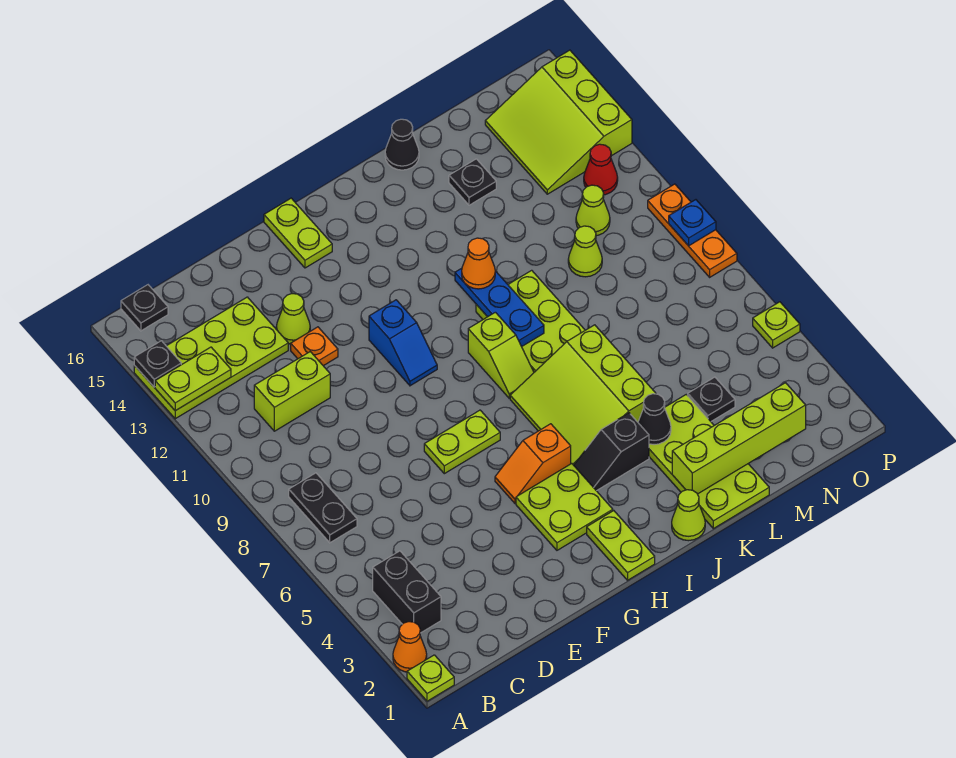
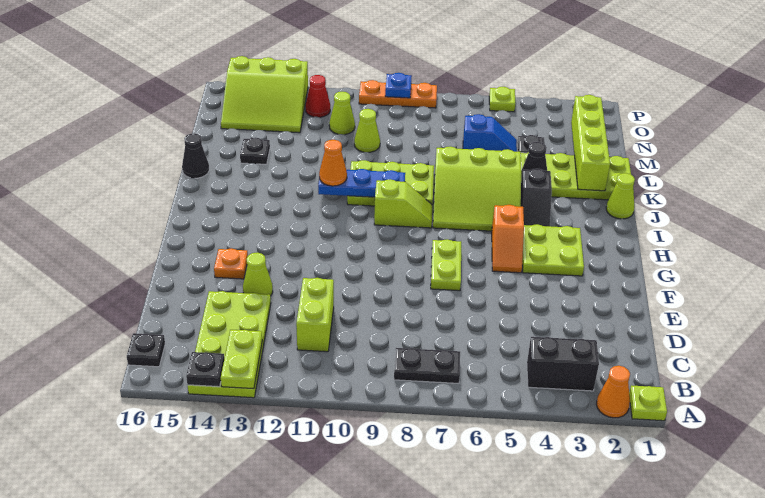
orange plate E12 level 1 -> orange plate F14 level 1
blue slope G10:G11 level 1 top 11 -> blue slope M5:M6 level 1 top 6
lime plate G15:G16 level 1 -> none
lime plate H1:H2 level 1 -> none

